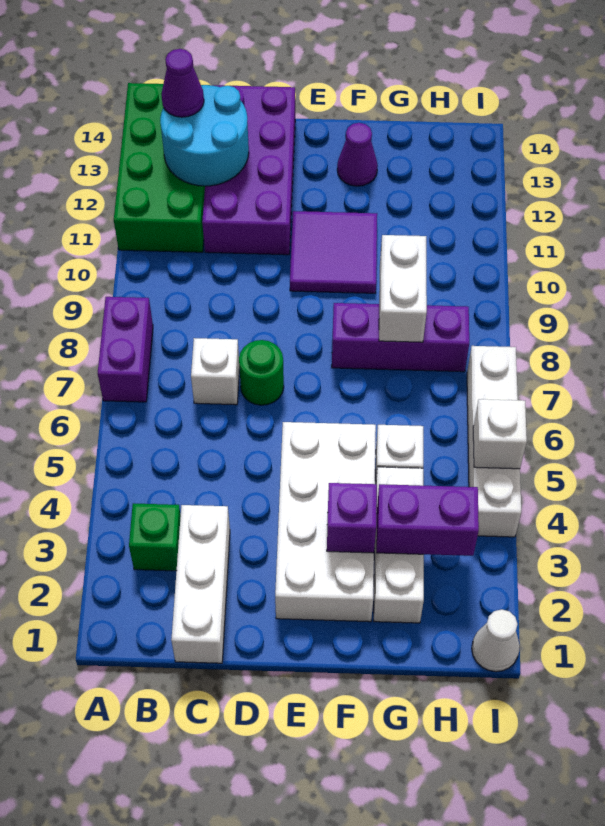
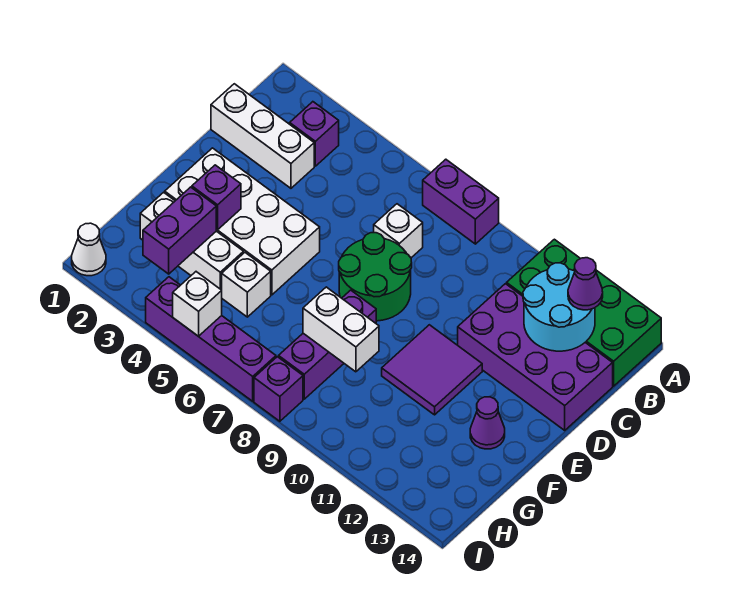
green brick B3 level 1 -> purple brick B3 level 1
green round brick D7 level 1 -> green round brick D7:E8 level 1
white brick I4:I7 level 1 -> purple brick I4:I7 level 1
none -> purple brick I8 level 1

